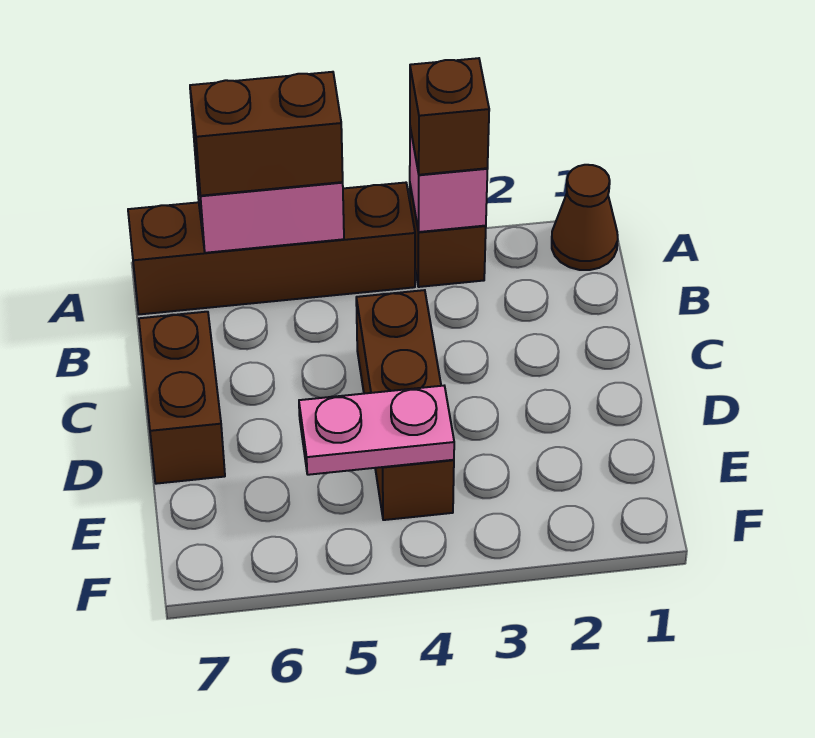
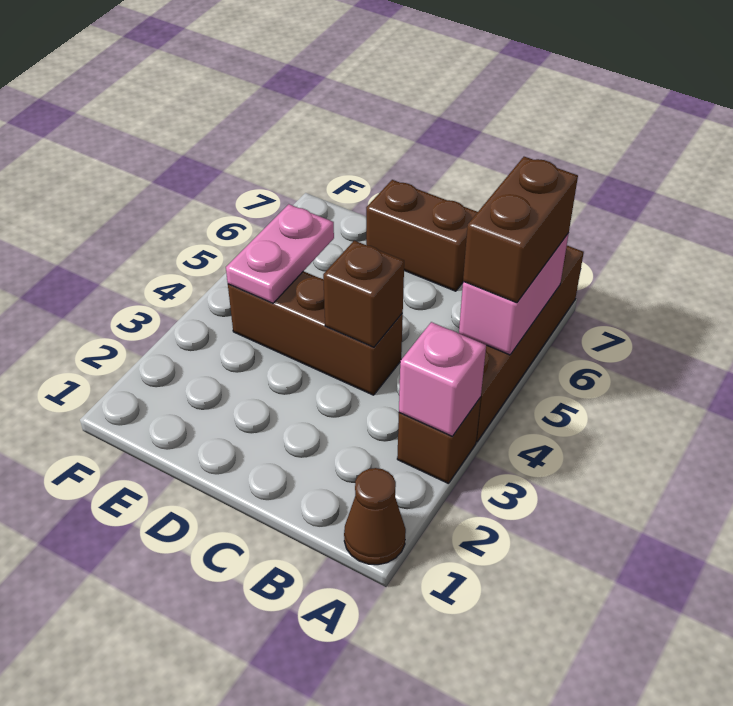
brown brick A3 level 3 -> brown brick C4 level 2

